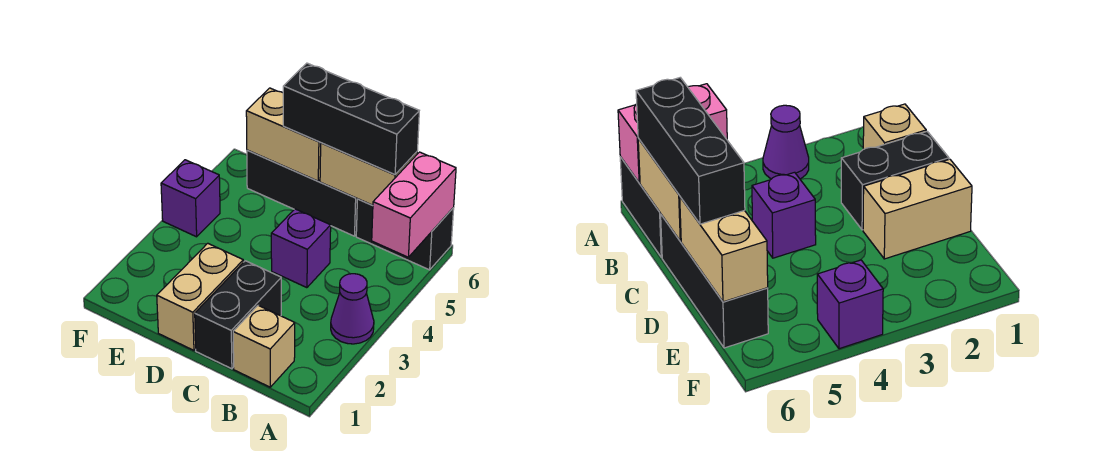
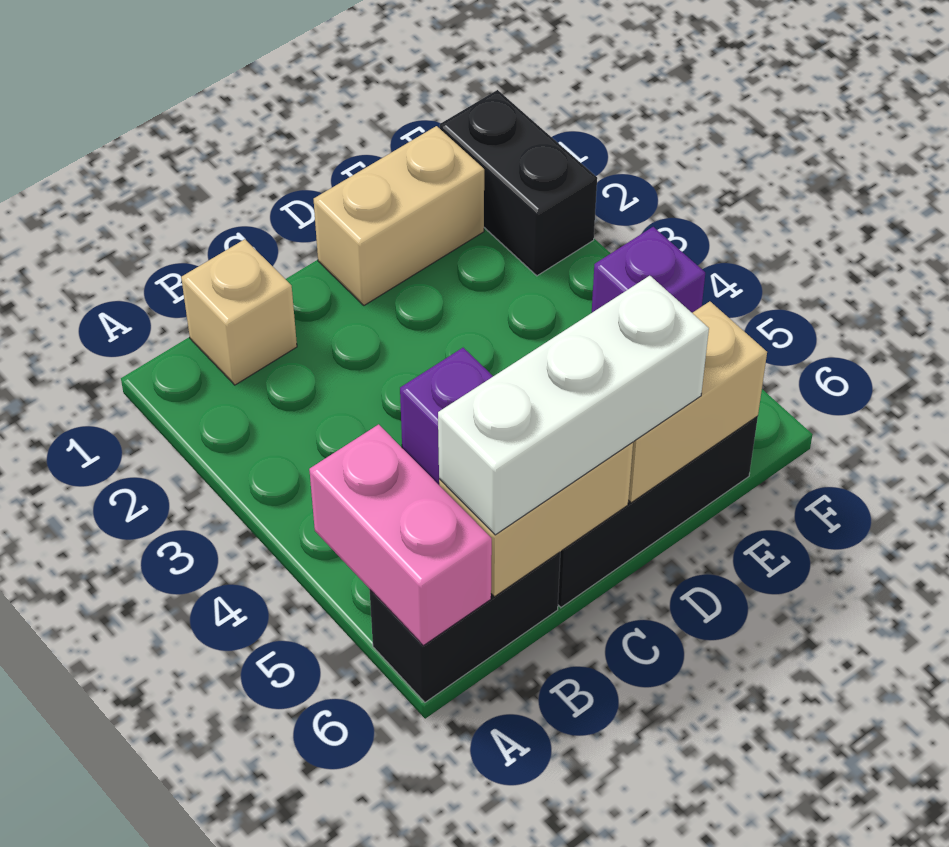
purple cone A3 level 1 -> none
black brick B6:D6 level 3 -> white brick B6:D6 level 3
black brick C1:C2 level 1 -> black brick F1:F2 level 1
tan brick D1:D2 level 1 -> tan brick D1:E1 level 1

